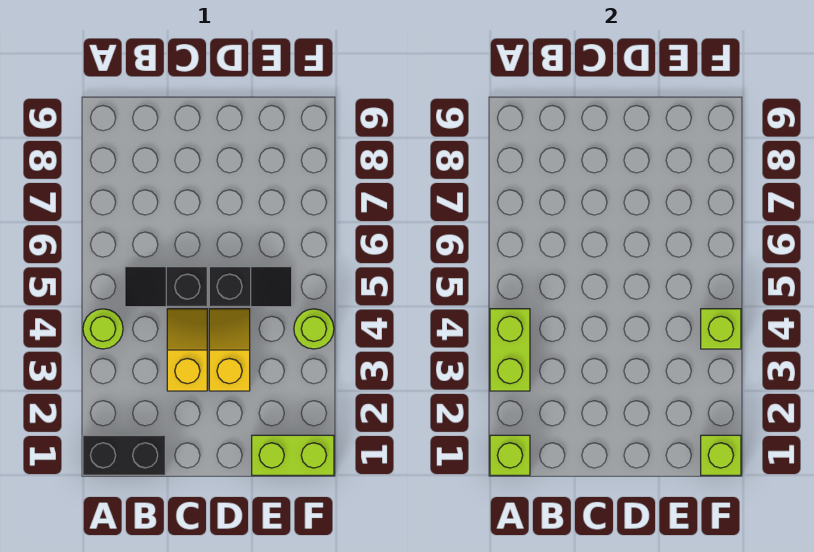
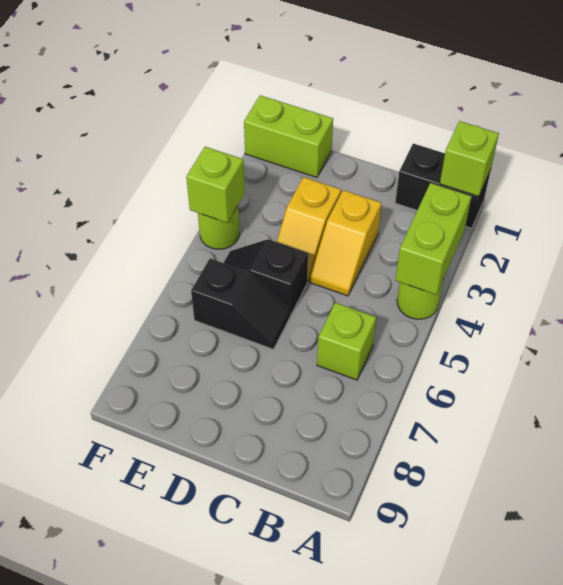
black slope B5:C5 level 1 top C -> black slope D6:E6 level 1 top E
lime brick F1 level 2 -> lime brick B6 level 1

